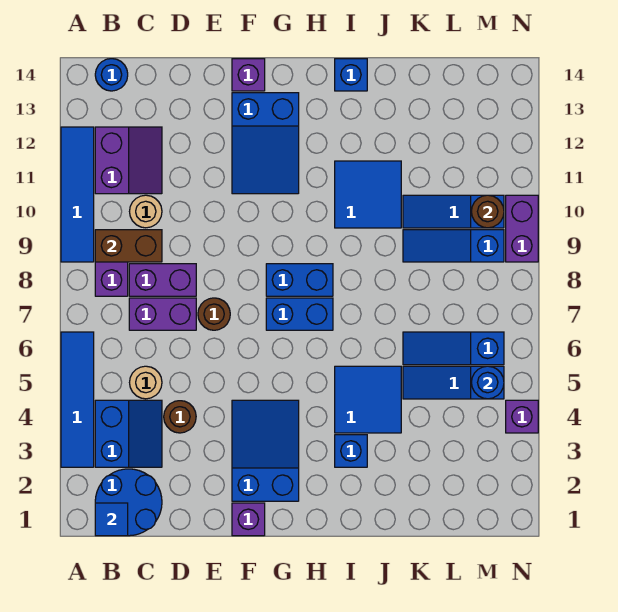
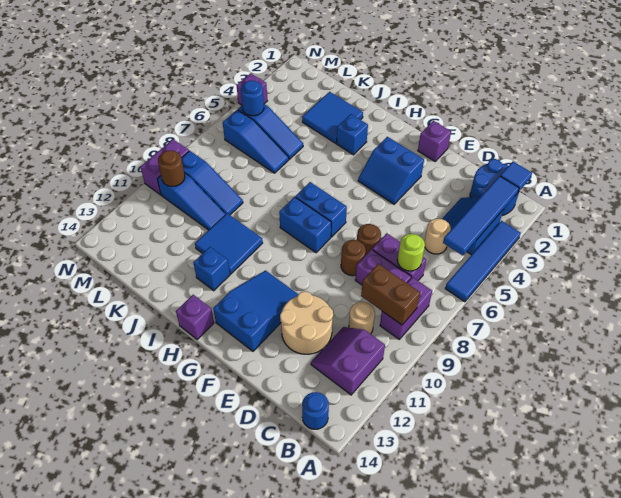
blue tile A9:A12 level 1 -> blue tile B2:B5 level 2
none -> lime round brick C7 level 2
brown round brick D4 level 1 -> brown round brick E8 level 1
none -> tan round brick D11:E12 level 1
blue slope F2:G4 level 1 top 2 -> blue slope F3:G4 level 1 top 3
purple brick F14 level 1 -> purple brick H14 level 1
blue tile I4:J5 level 1 -> blue tile J2:K3 level 1
blue brick I14 level 1 -> blue brick I12 level 1

